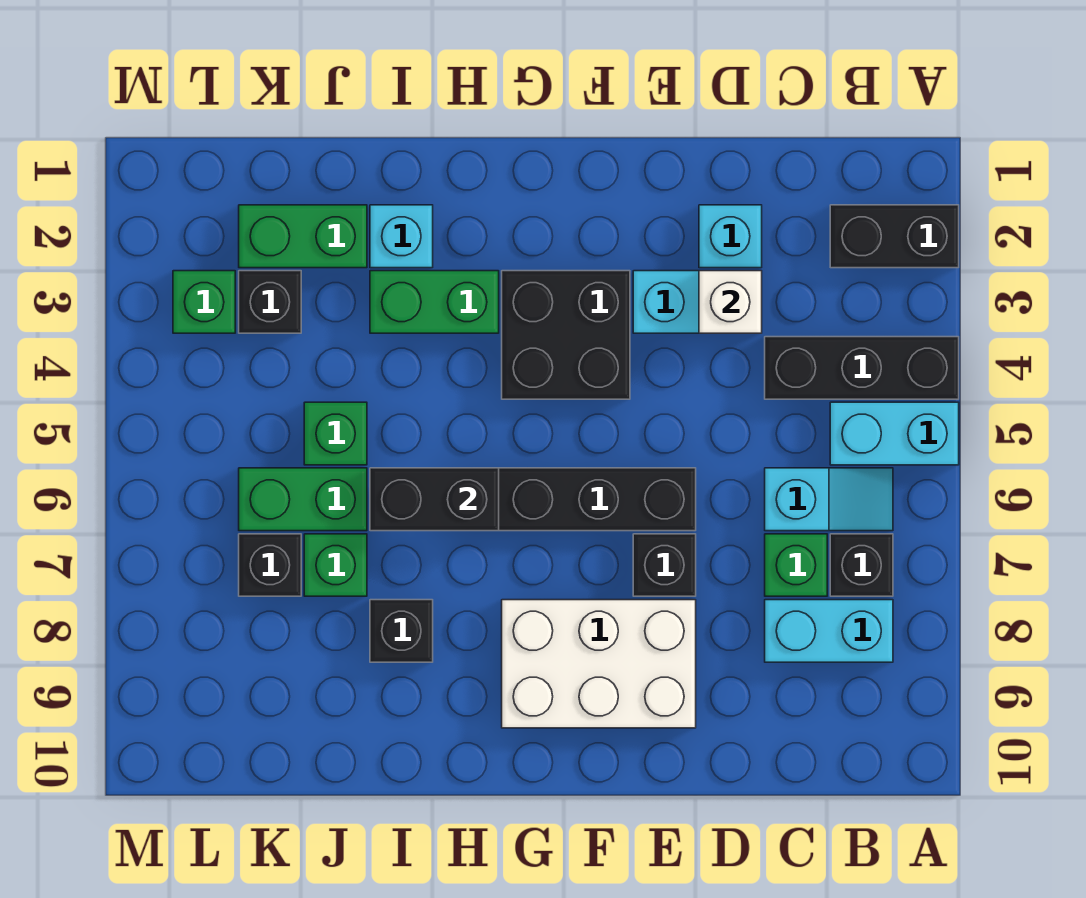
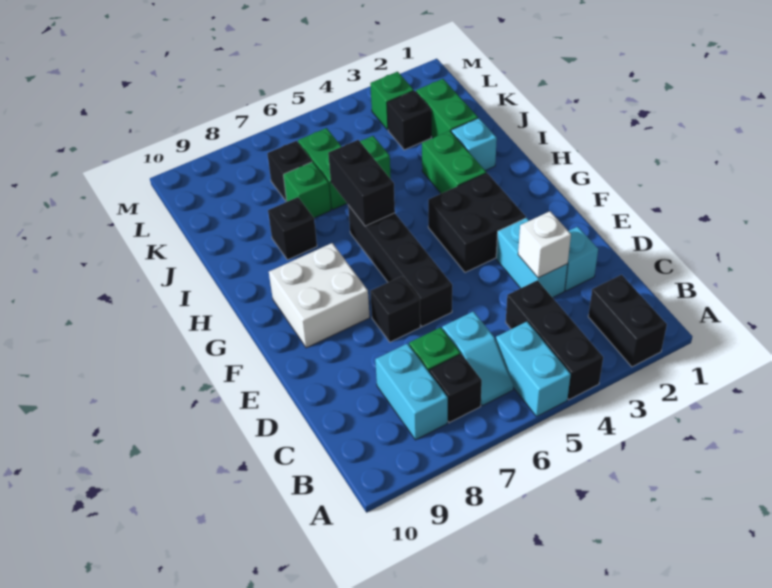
white brick E8:G9 level 1 -> white brick F8:G9 level 1

